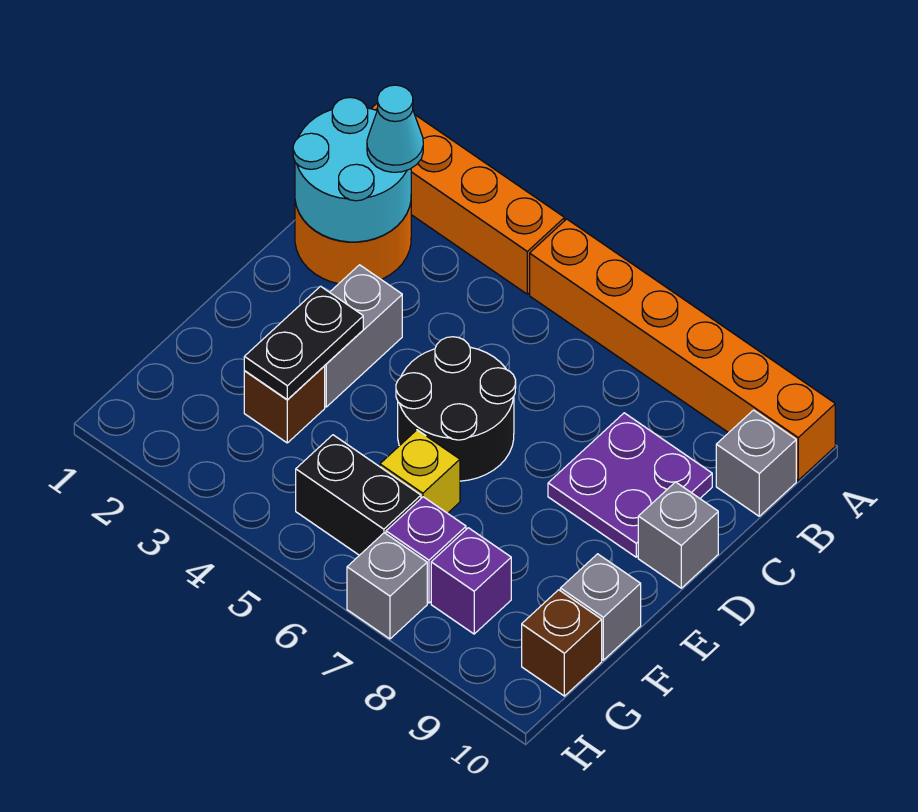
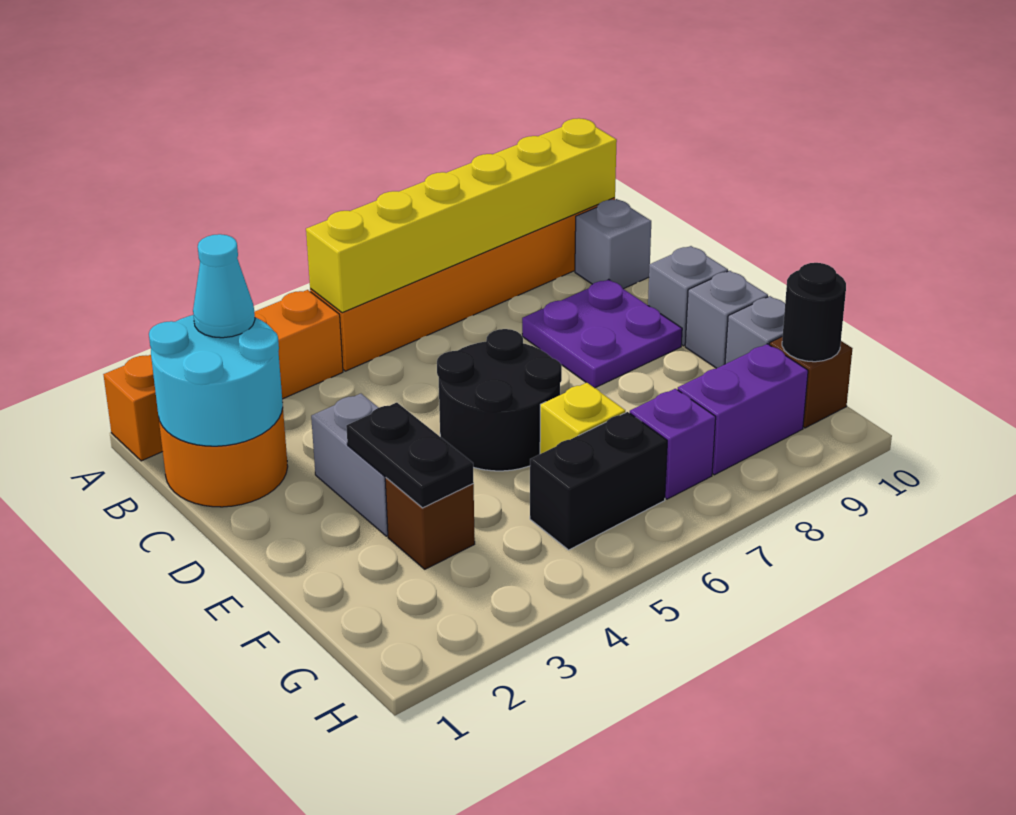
none -> yellow brick A5:A10 level 2
purple brick G8 level 1 -> purple brick G8:G9 level 1
none -> black round brick G10 level 2
grey brick H7 level 1 -> grey brick E10 level 1

